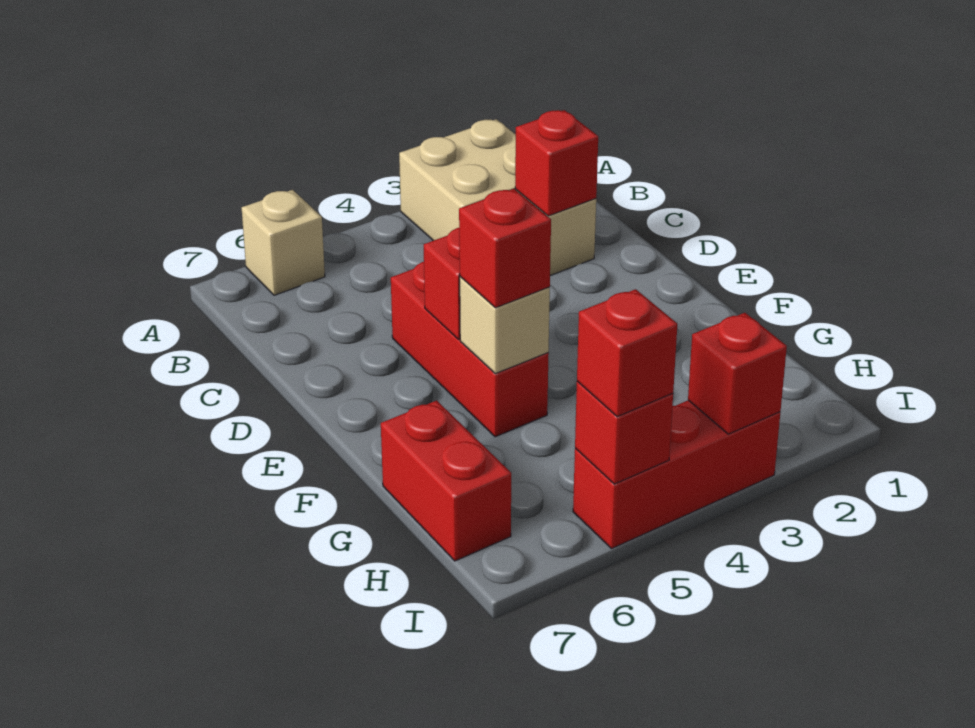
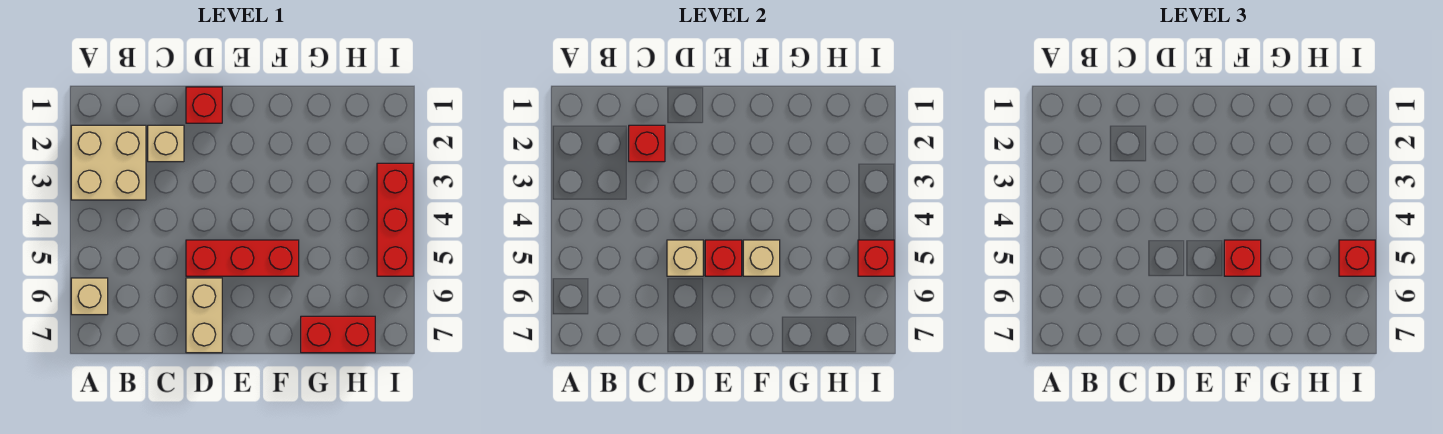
none -> tan brick D5 level 2
none -> tan brick D6:D7 level 1
red brick I3 level 2 -> red brick D1 level 1

